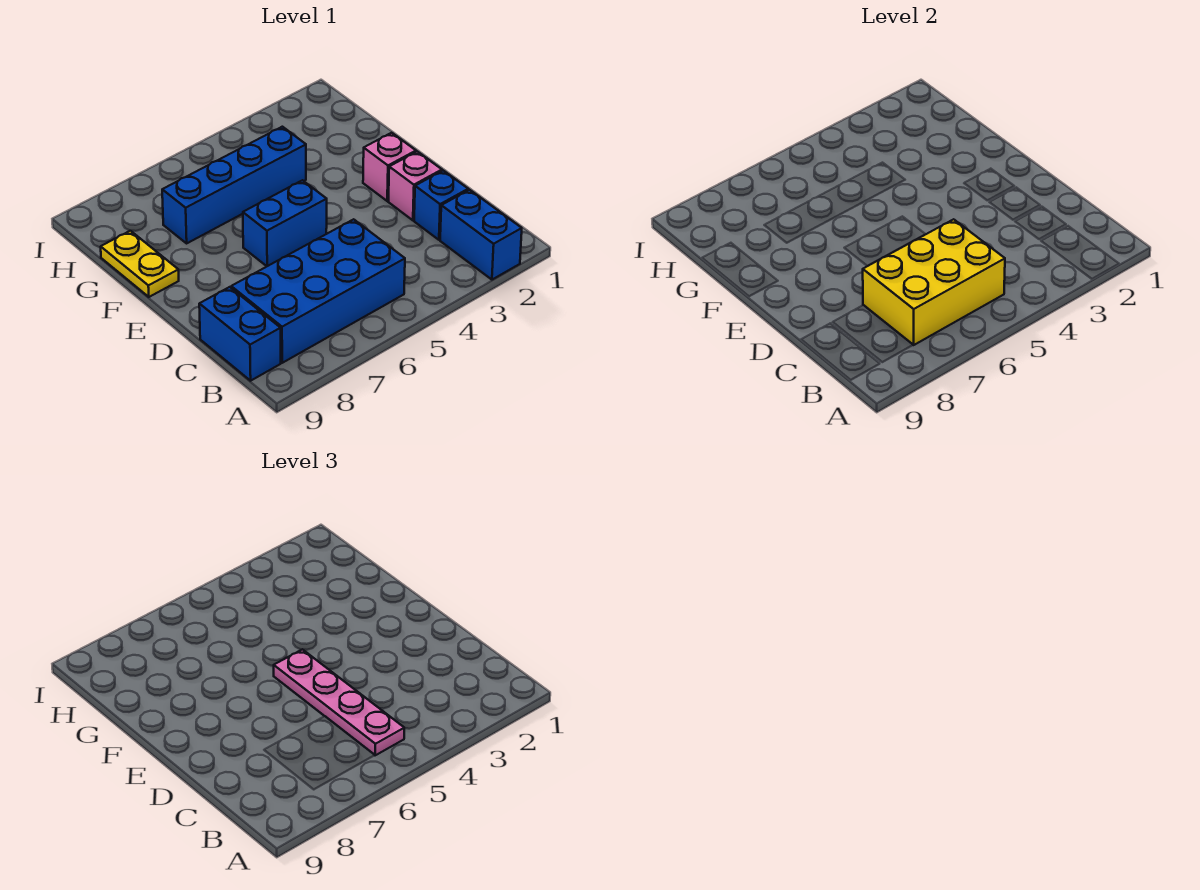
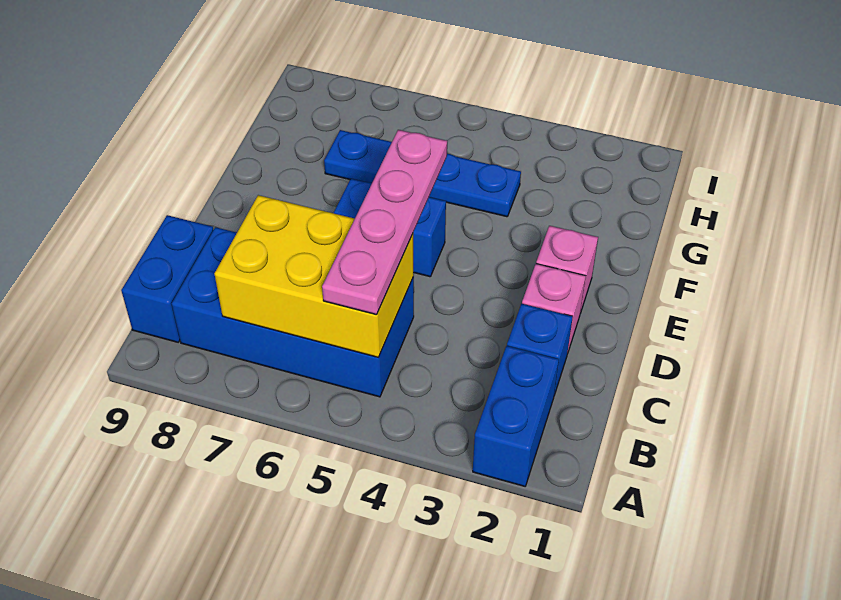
yellow plate F9:G9 level 1 -> none
blue brick G4:G7 level 1 -> blue plate G4:G7 level 1

